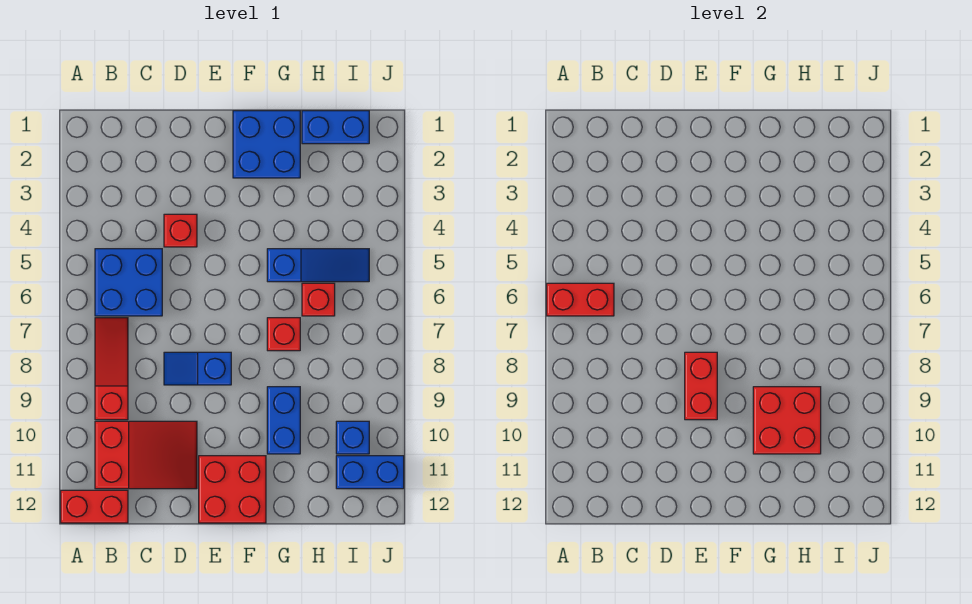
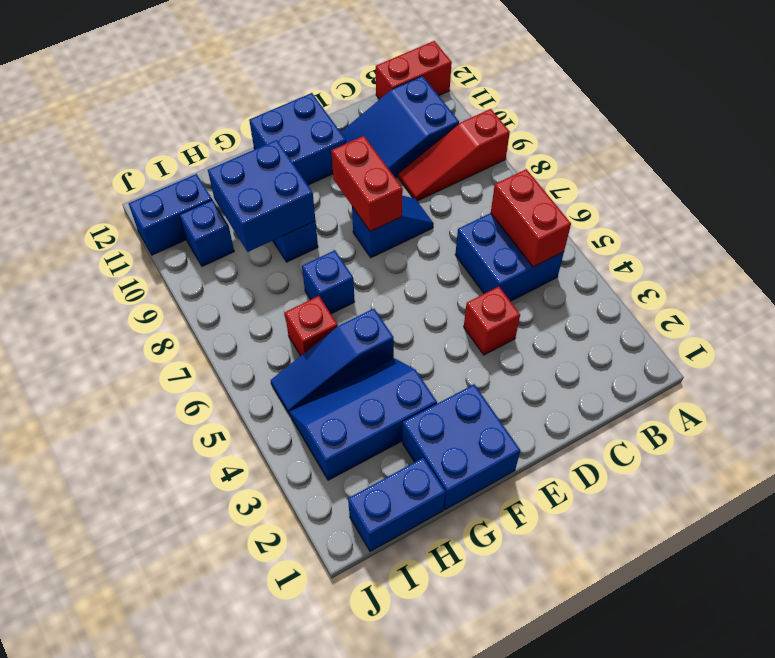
red brick A6:B6 level 2 -> red brick B5:B6 level 2
red slope B7:B9 level 1 top 9 -> red slope A9:C9 level 1 top A
red slope B10:D11 level 1 top B -> blue slope B10:D11 level 1 top B
red brick E11:F12 level 1 -> blue brick E11:F12 level 1
none -> blue slope G3:I4 level 1 top 3
red brick G7 level 1 -> blue brick G7 level 1
red brick G9:H10 level 2 -> blue brick G9:H10 level 2

